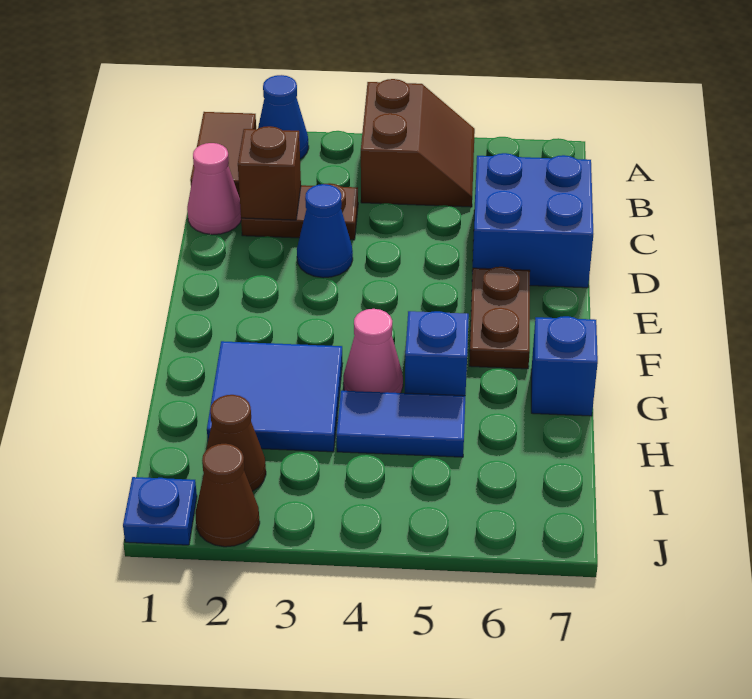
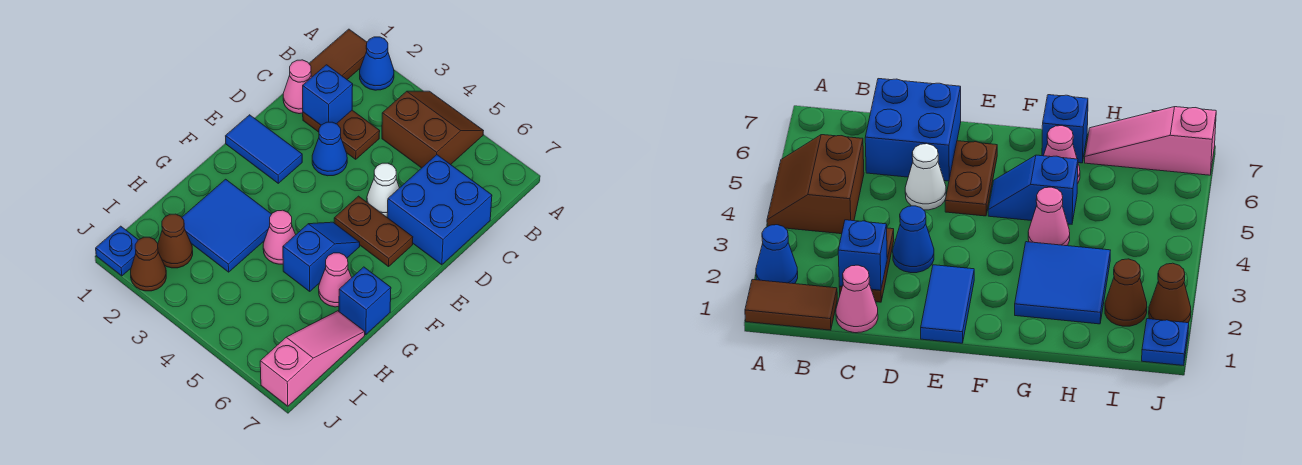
brown slope A4:B5 level 1 top 4 -> brown slope A4:B5 level 1 top B
brown brick C2 level 2 -> blue brick C2 level 2
none -> white cone D5 level 1
brown plate E6:F6 level 1 -> brown plate E5:E6 level 1
none -> pink cone G6 level 1
blue tile H4:H5 level 1 -> blue tile E1:E2 level 1
none -> pink slope H7:J7 level 1 top J

